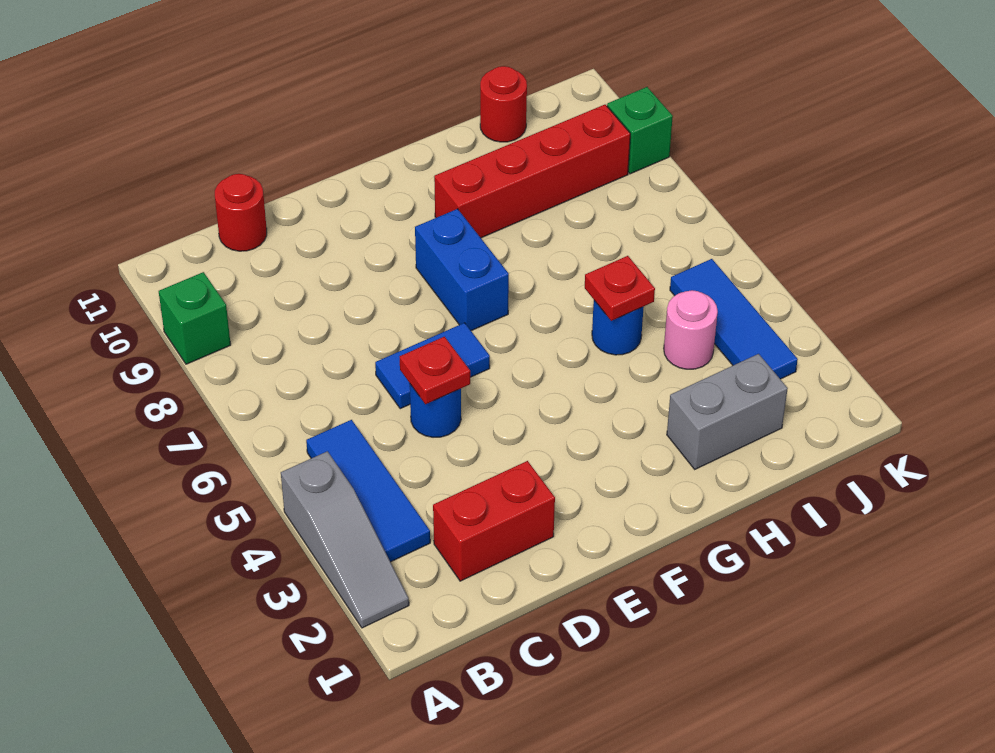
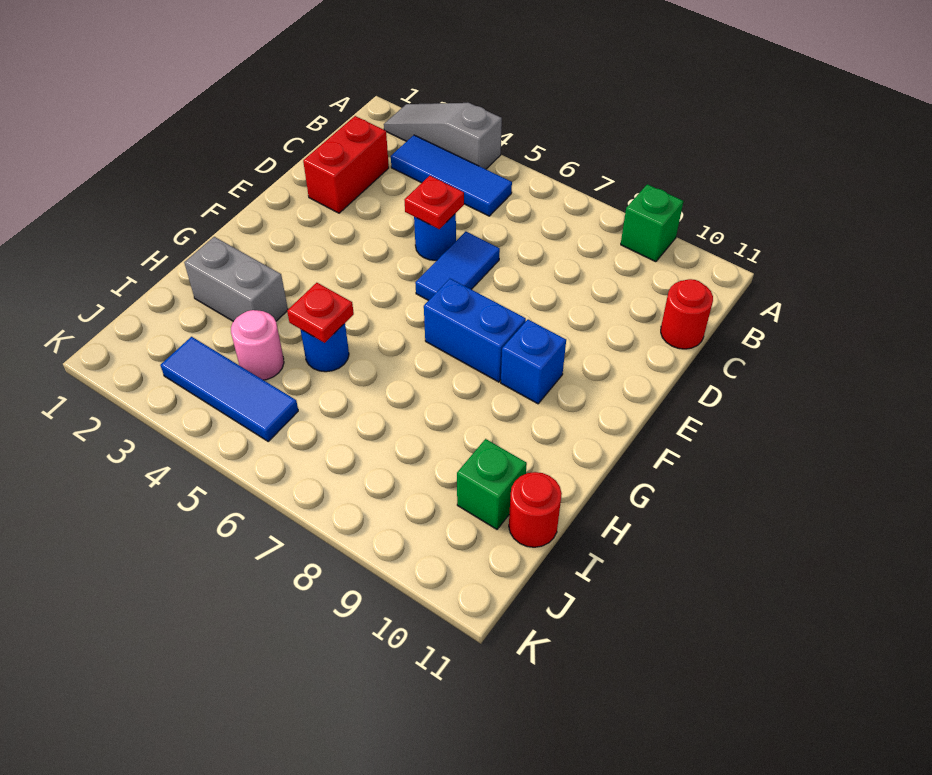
none -> blue brick F9 level 1
red brick G9:J9 level 1 -> none
grey brick H2:I2 level 1 -> grey brick H2:H3 level 1
green brick K9 level 1 -> green brick I10 level 1

